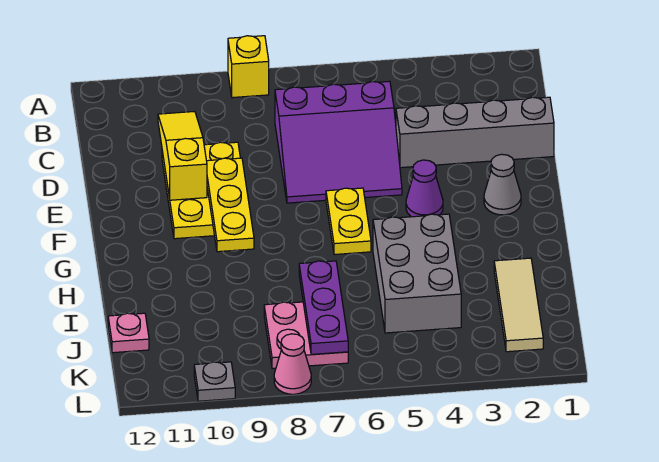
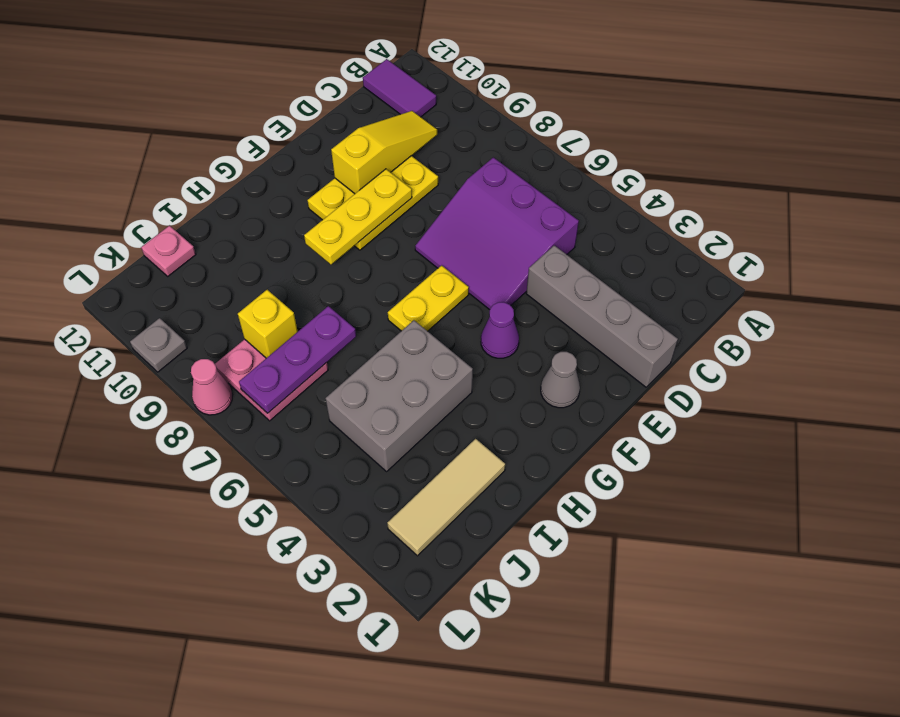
yellow brick A8 level 1 -> yellow brick J8 level 2
none -> purple tile B11:B12 level 1

